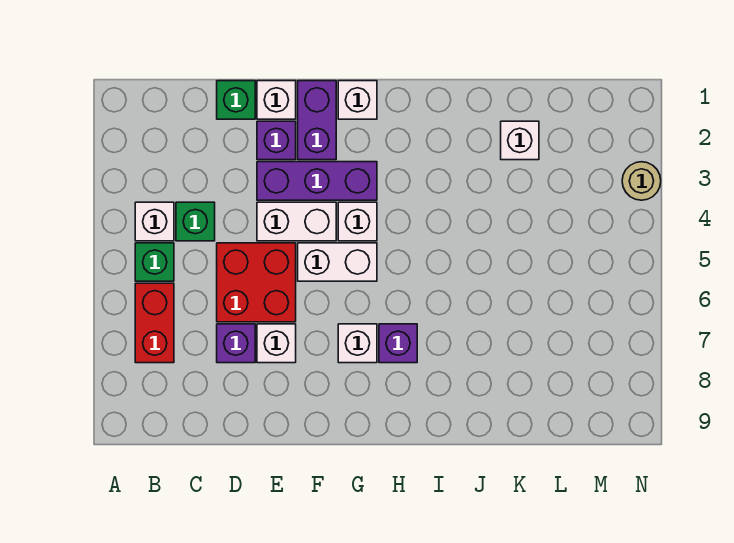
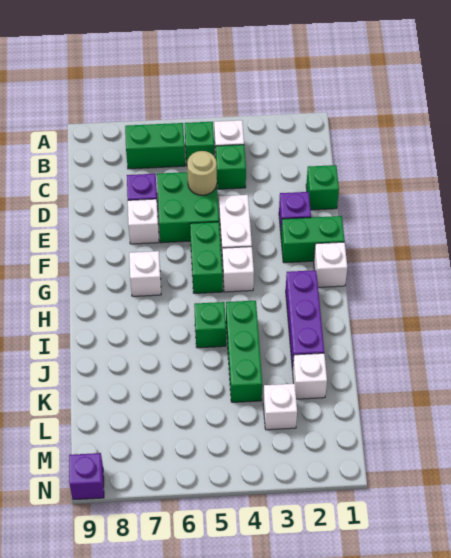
red brick B6:B7 level 1 -> green brick B6:B7 level 1
red brick D5:E6 level 1 -> green brick D5:E6 level 1
white brick E1 level 1 -> white brick L3 level 1
purple brick E3:G3 level 1 -> purple brick H2:J2 level 1
purple brick F1:F2 level 1 -> green brick F1:F2 level 1
white brick F5:G5 level 1 -> green brick F5:G5 level 1
purple brick H7 level 1 -> purple brick N9 level 1
none -> green brick I4:K4 level 1
none -> green brick I5 level 1
tan round brick N3 level 1 -> tan round brick D5 level 2

